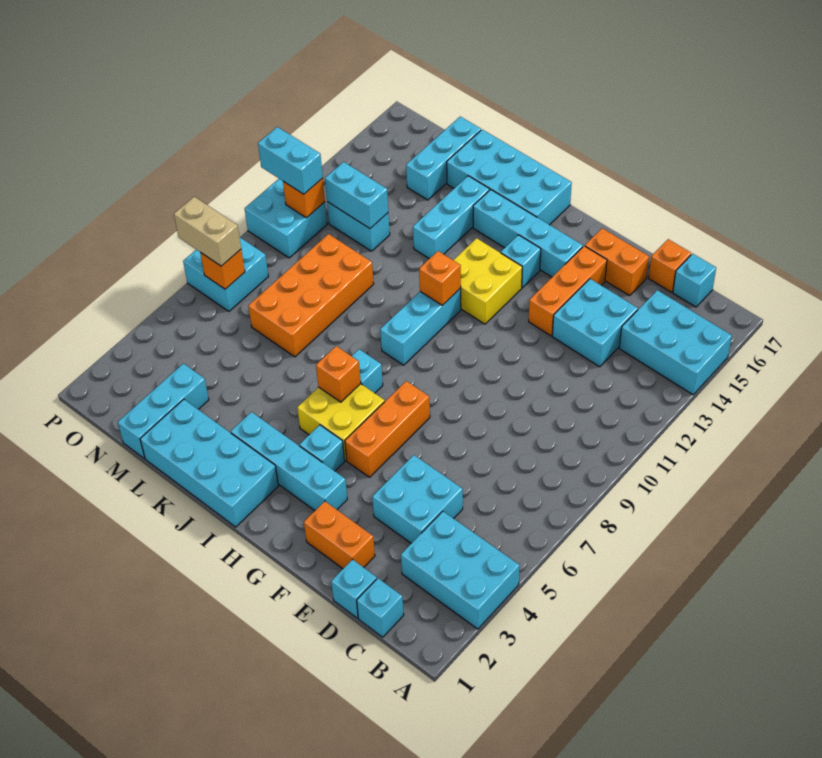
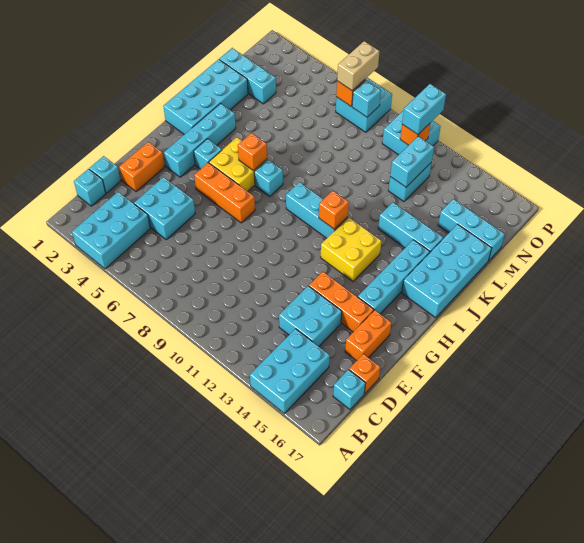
cyan brick H14 level 1 -> cyan brick O8 level 2
orange brick L7:M10 level 1 -> none

